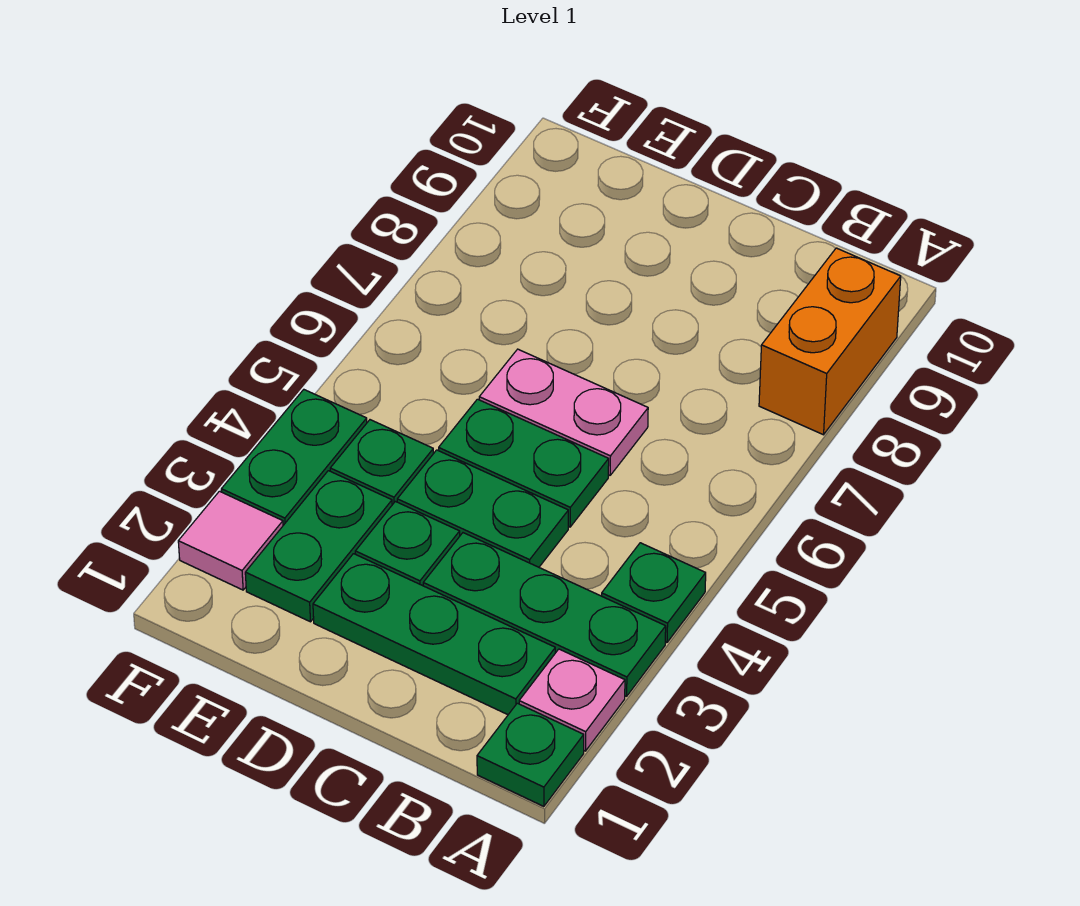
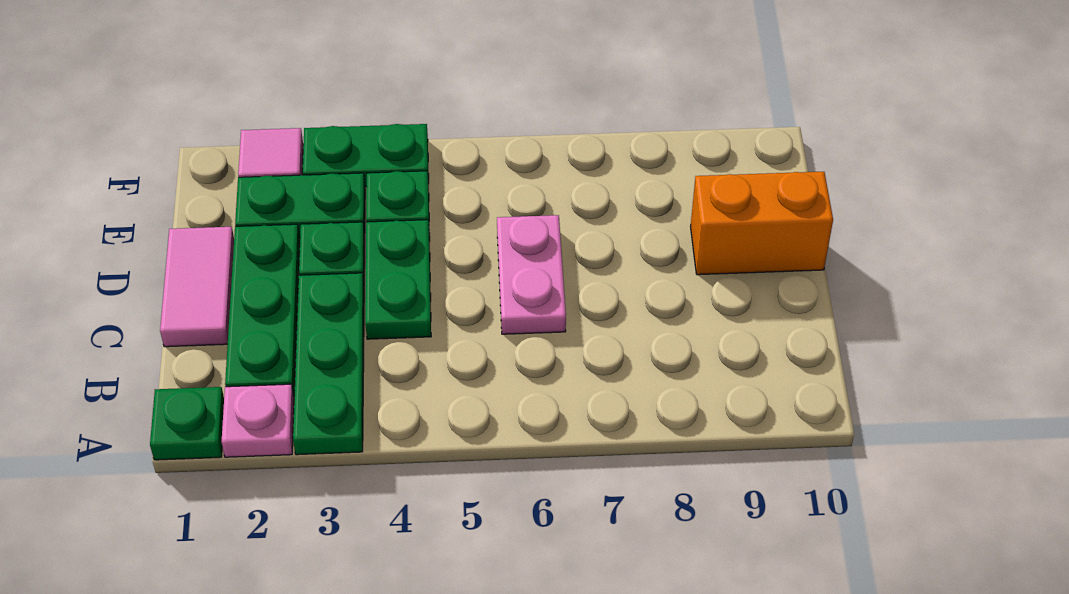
green plate A4 level 1 -> none
orange brick A8:A9 level 1 -> orange brick D9:D10 level 1
none -> pink tile C1:D1 level 1
green plate C5:D5 level 1 -> none

